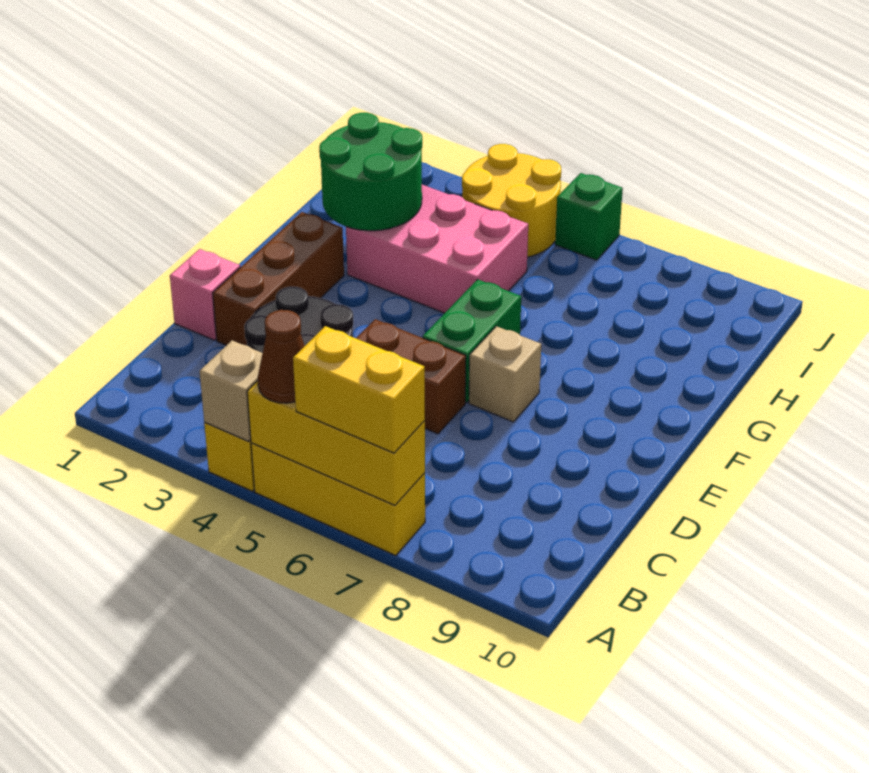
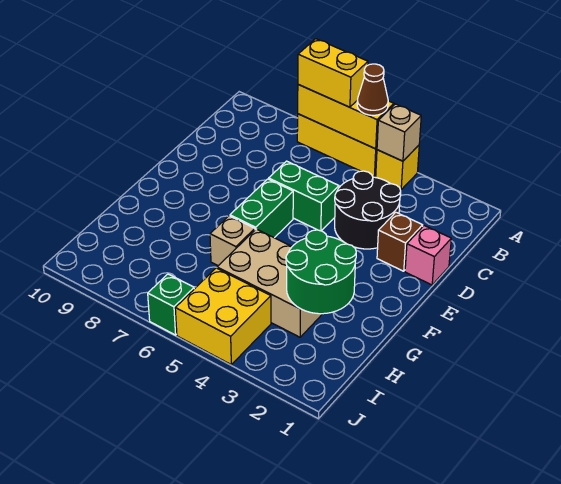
brown brick D2:F2 level 1 -> brown brick D2 level 1
brown brick D5:D6 level 1 -> green brick D5:D6 level 1
tan brick E7 level 1 -> tan brick G6 level 1
pink brick G3:H5 level 1 -> tan brick G3:H5 level 1
yellow round brick I4:J5 level 1 -> yellow brick I4:J5 level 1

